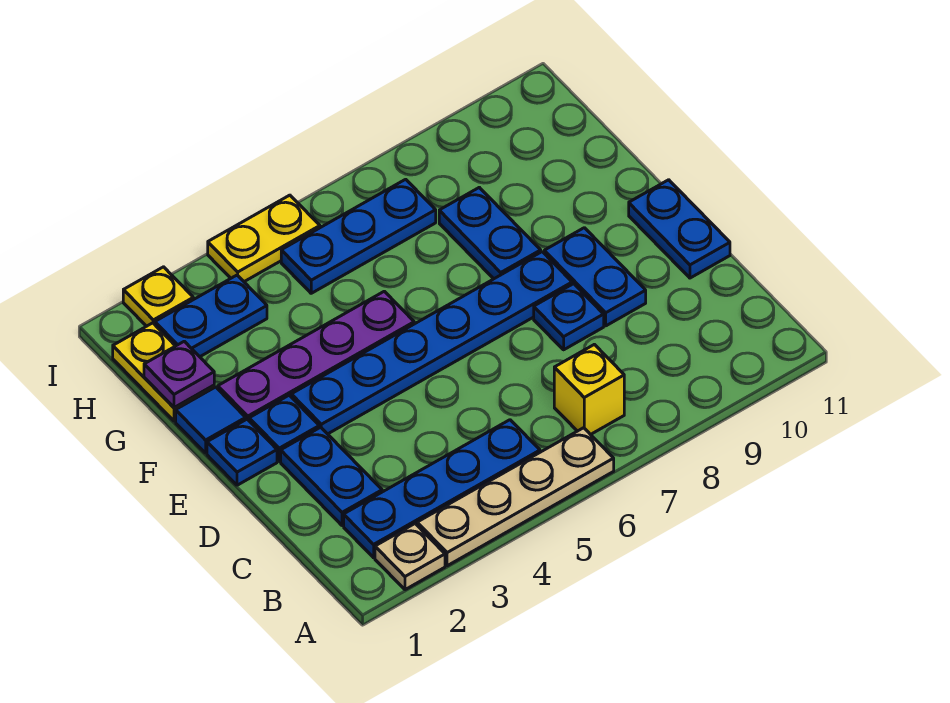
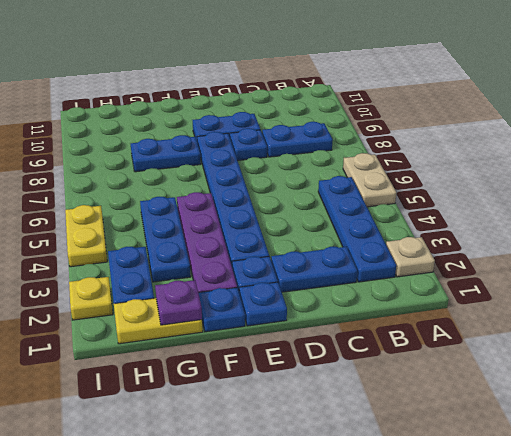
tan plate A3:A6 level 1 -> tan plate A5:A6 level 1
yellow brick B7 level 1 -> none
blue plate D11:E11 level 1 -> blue plate B8:C8 level 1
blue tile F1 level 1 -> blue plate F1 level 1
blue plate H5:H7 level 1 -> blue plate G3:G5 level 1

